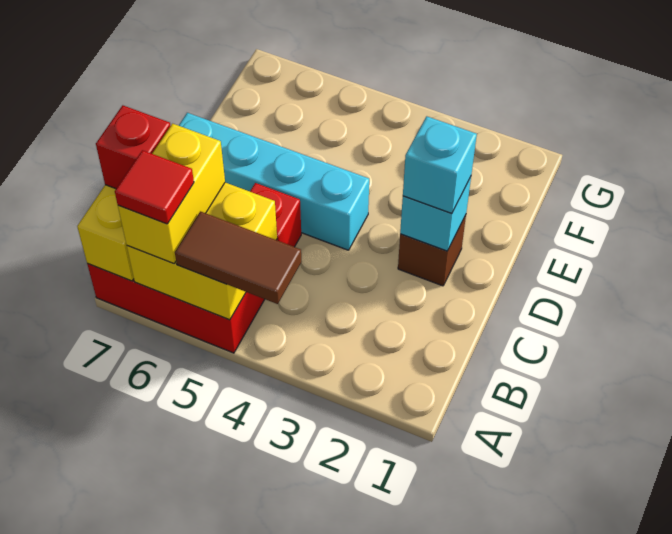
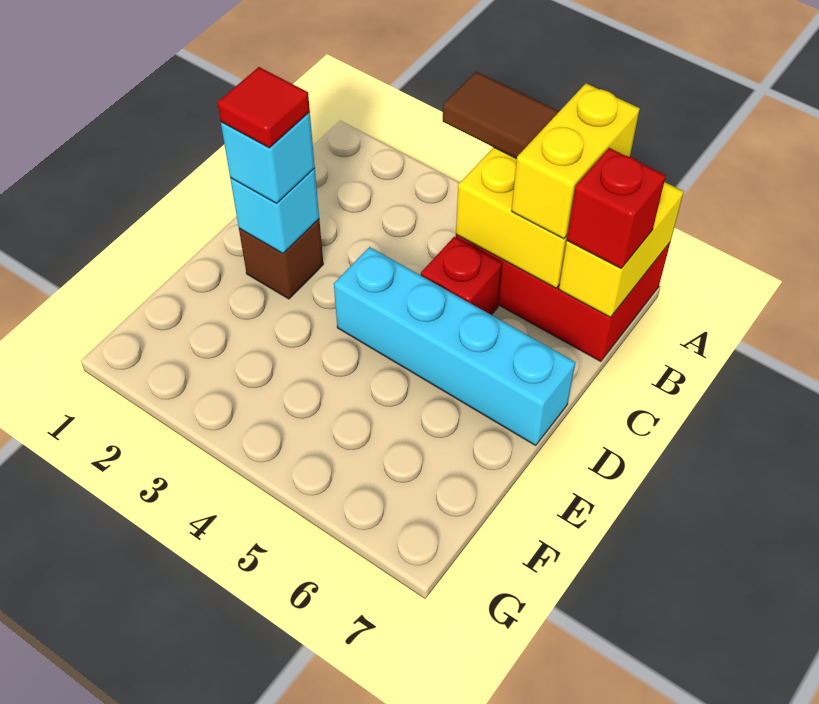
red tile A6 level 4 -> red tile D2 level 4

